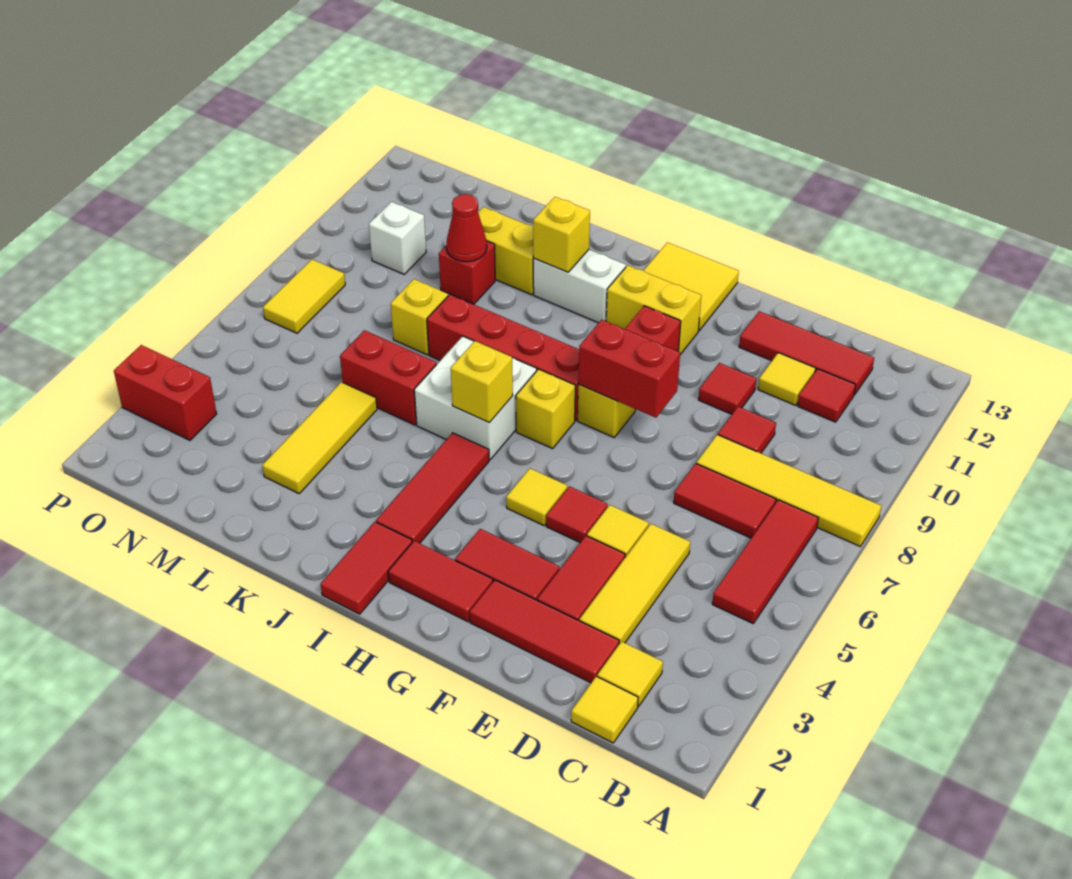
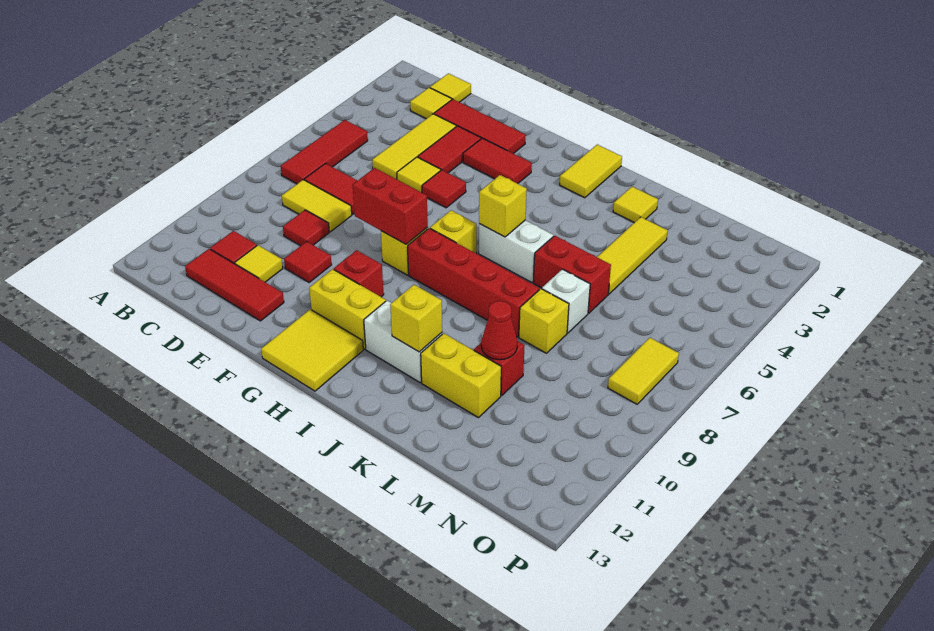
yellow tile A8:D8 level 1 -> yellow tile C8:D8 level 1
red tile G2:H2 level 1 -> none
yellow tile G5 level 1 -> yellow tile K2 level 1
red tile I1:I2 level 1 -> yellow tile I1:I2 level 1
red tile I3:I5 level 1 -> none
white brick I6:J7 level 1 -> white brick I6:J6 level 1
white brick N10 level 1 -> white brick L7 level 1
red brick O3:P3 level 1 -> none

